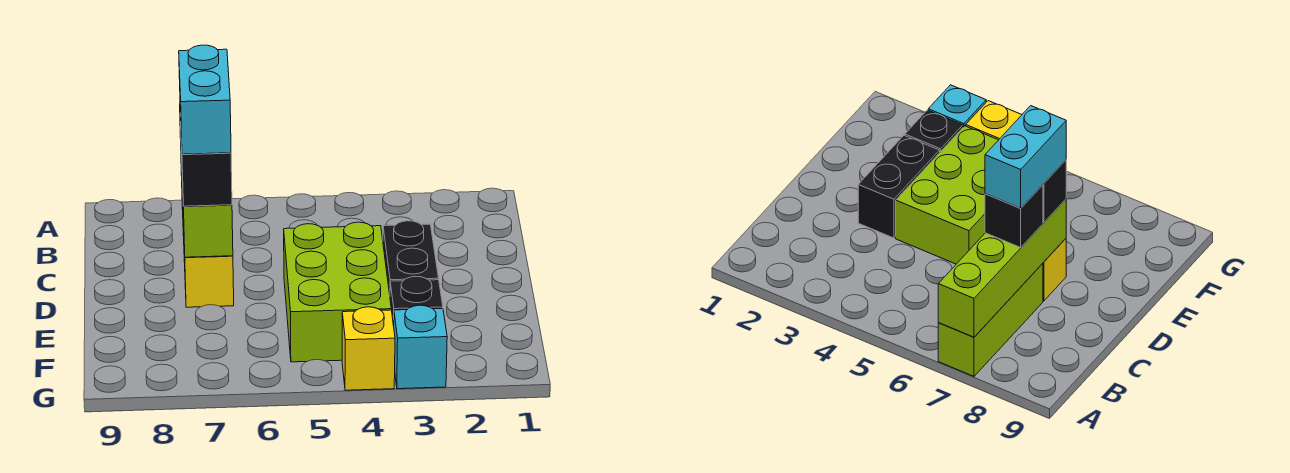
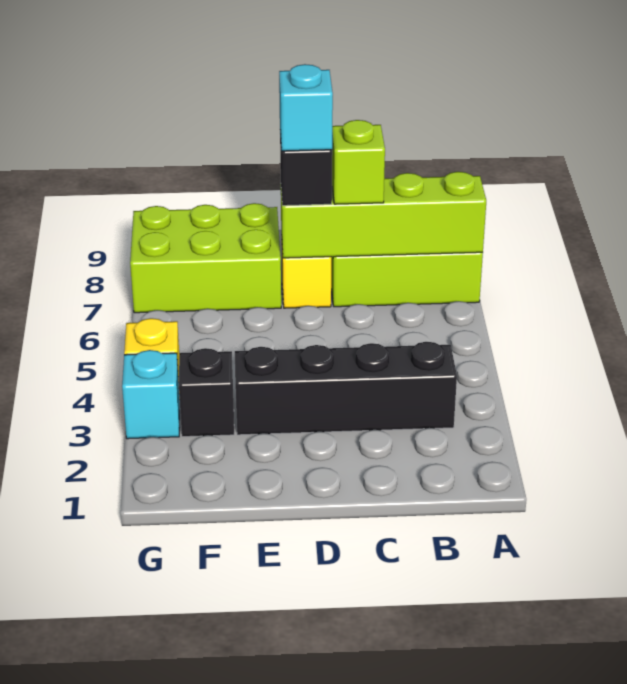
black brick C7 level 3 -> lime brick C7 level 3
cyan brick C7:D7 level 4 -> cyan brick D7 level 4
black brick D3:E3 level 1 -> black brick B3:E3 level 1
lime brick D4:F5 level 1 -> lime brick E7:G8 level 1

